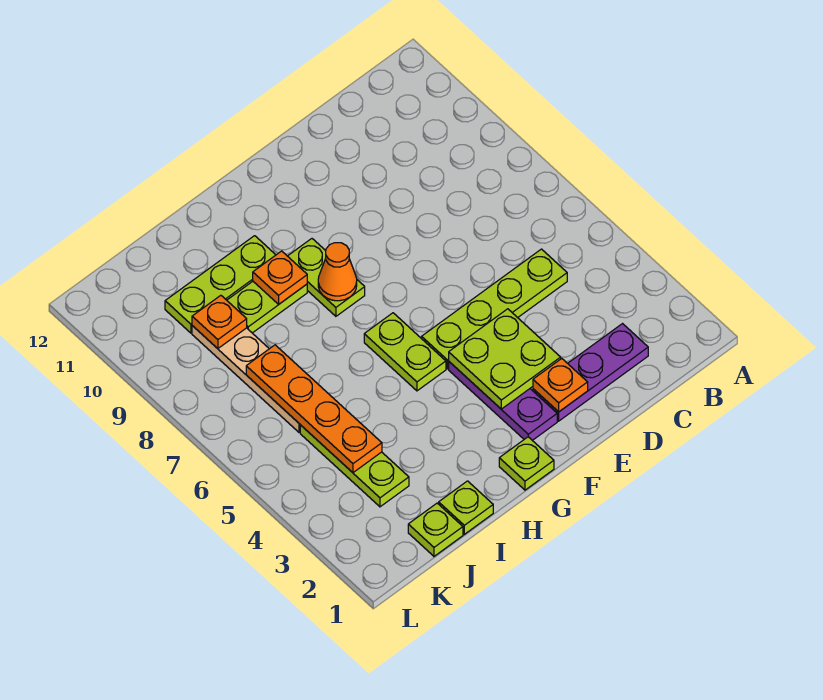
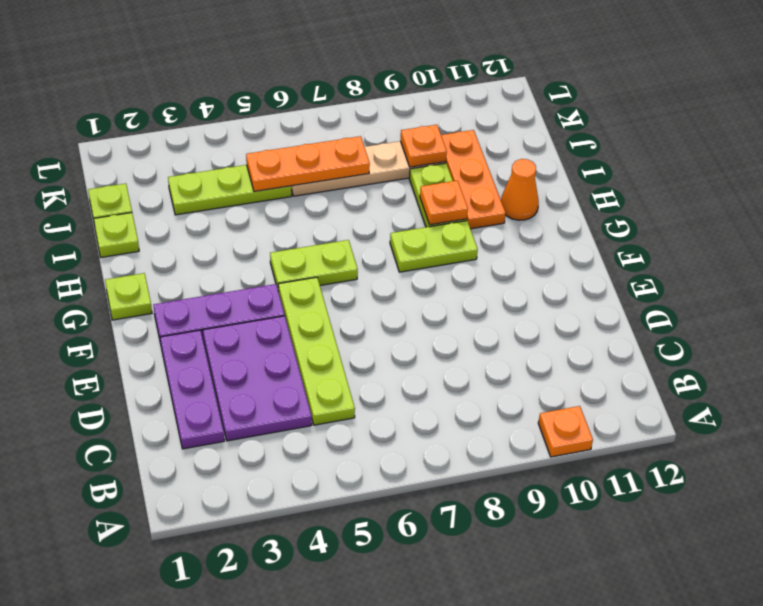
none -> purple plate C3:E4 level 1
orange plate E2 level 2 -> orange plate A10 level 1
lime plate E3:F4 level 2 -> none
orange cone G8 level 2 -> orange cone H11 level 1
lime plate H10:J10 level 1 -> orange plate H10:J10 level 1
orange plate J4:J7 level 2 -> orange plate J5:J7 level 2

